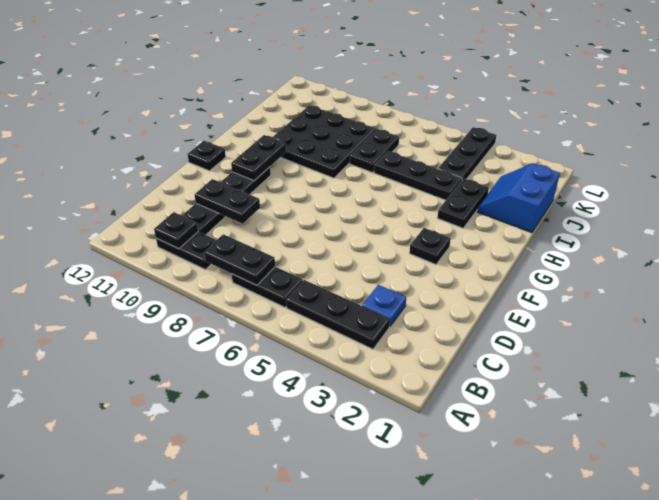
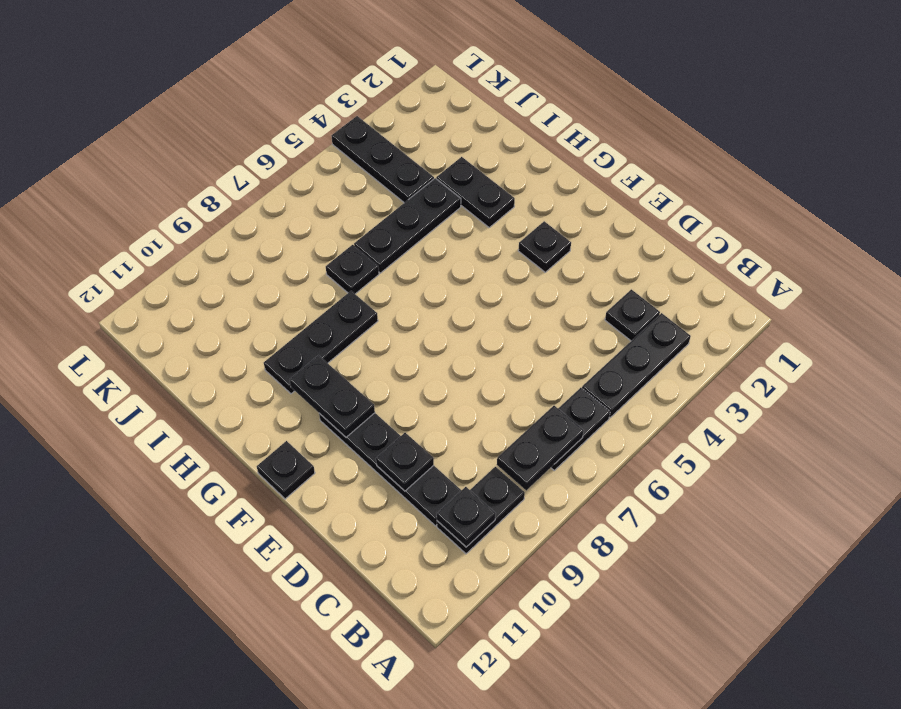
blue plate C3 level 1 -> black plate C3 level 1
black plate D9:D10 level 2 -> black plate D10 level 2
black plate H8:J10 level 1 -> black plate H8:H10 level 1
blue slope I1:J2 level 1 top 1 -> none
black plate I7:J7 level 1 -> black plate I7 level 1

